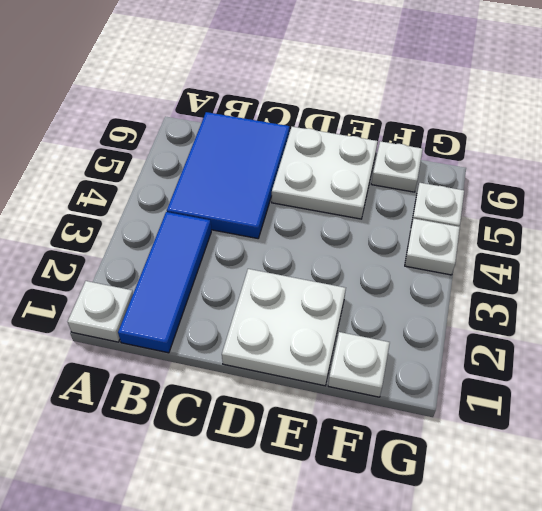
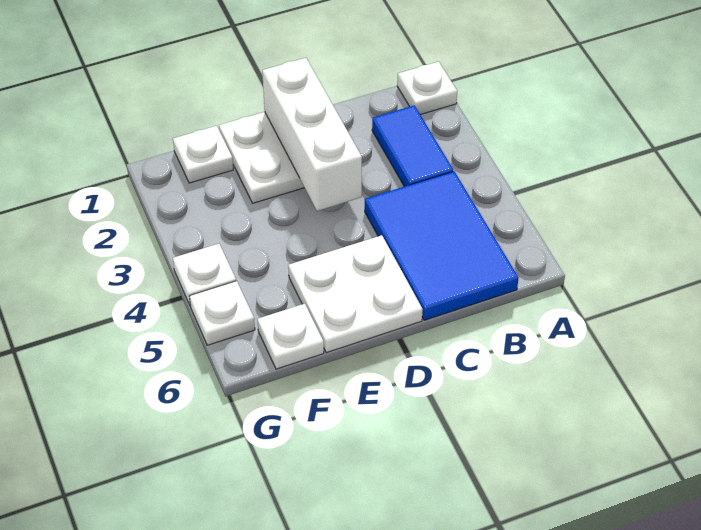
blue tile B1:B3 level 1 -> blue tile B2:B3 level 1
none -> white brick D1:D3 level 2

